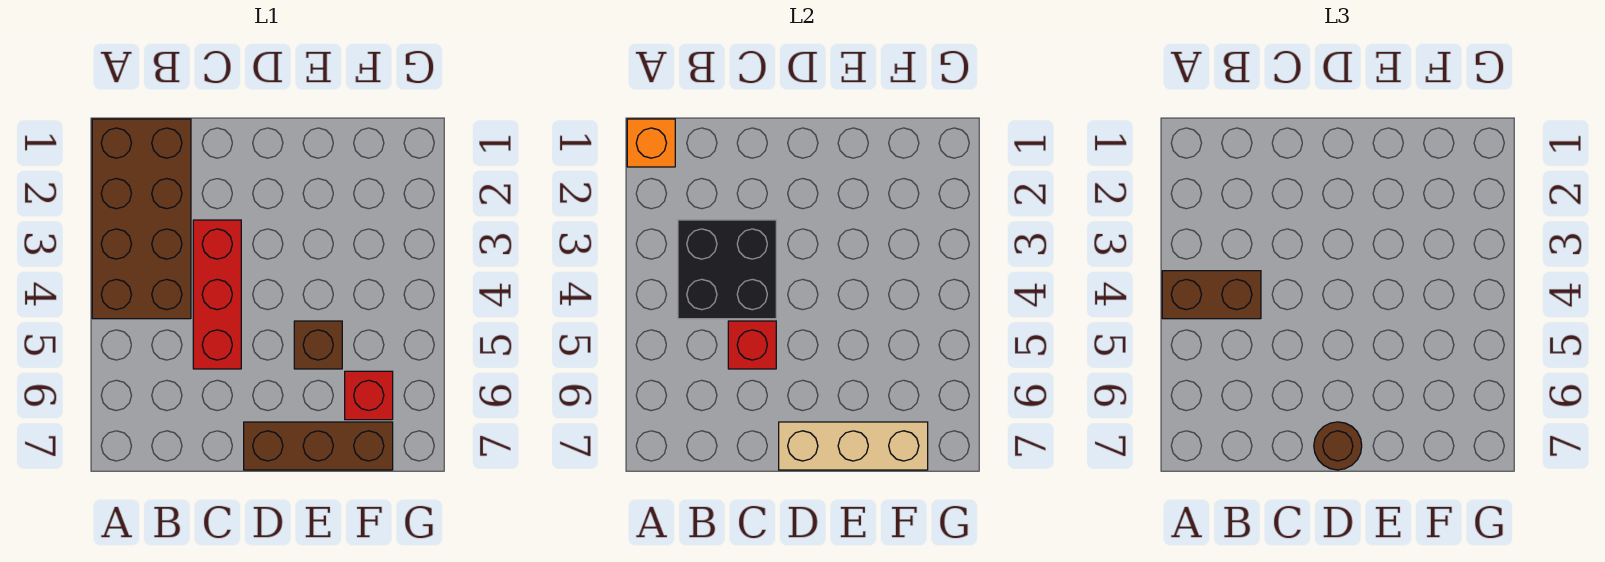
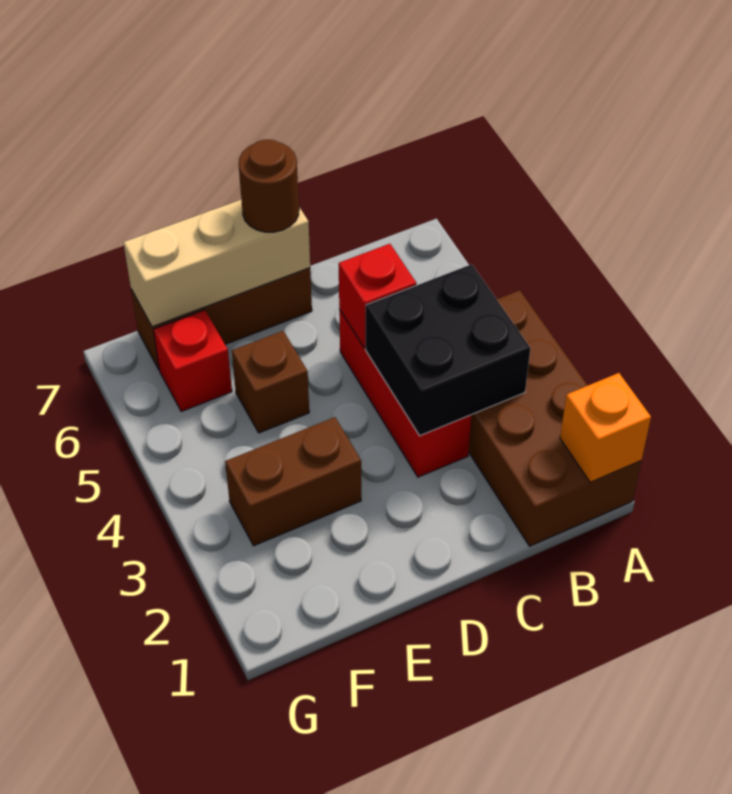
brown brick A4:B4 level 3 -> brown brick E3:F3 level 1

